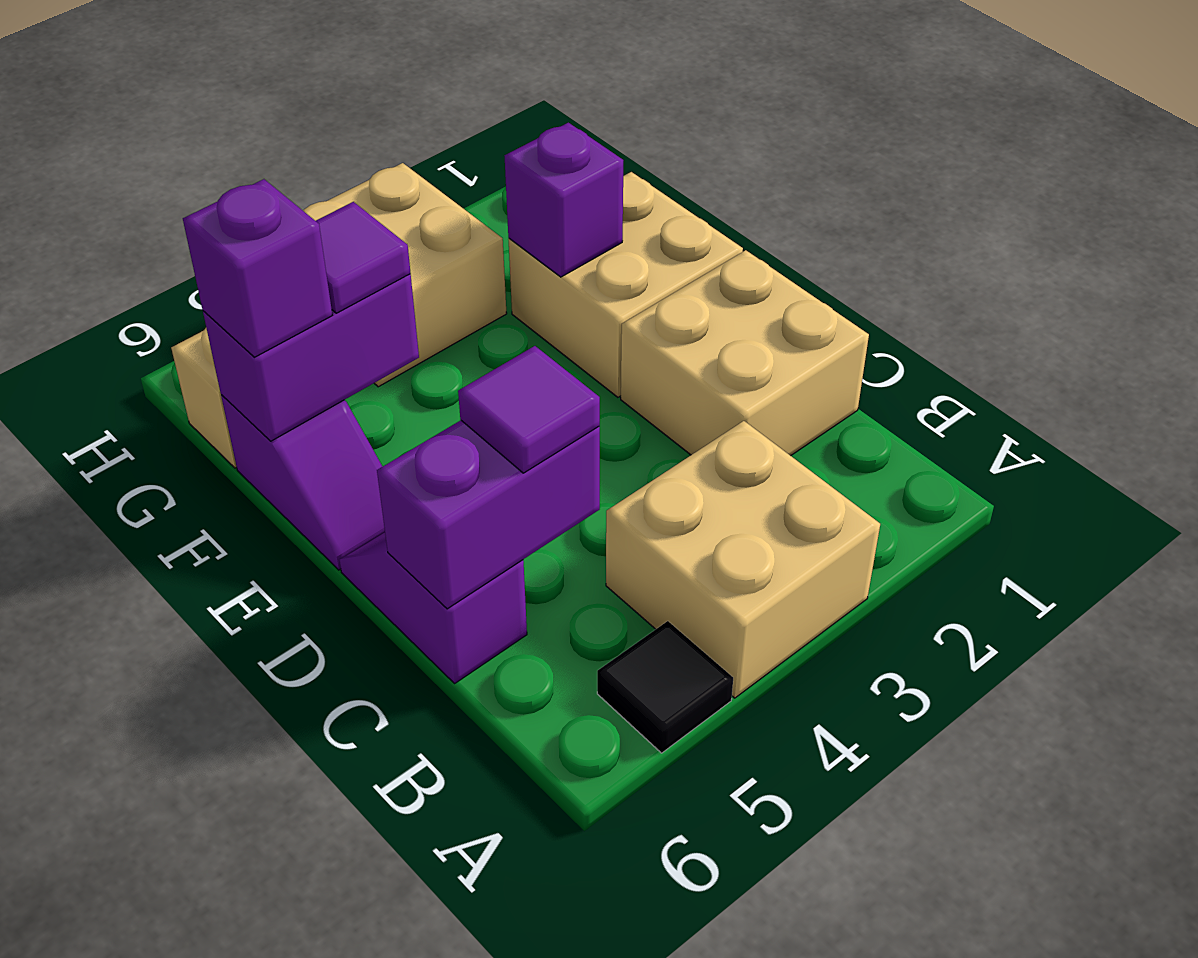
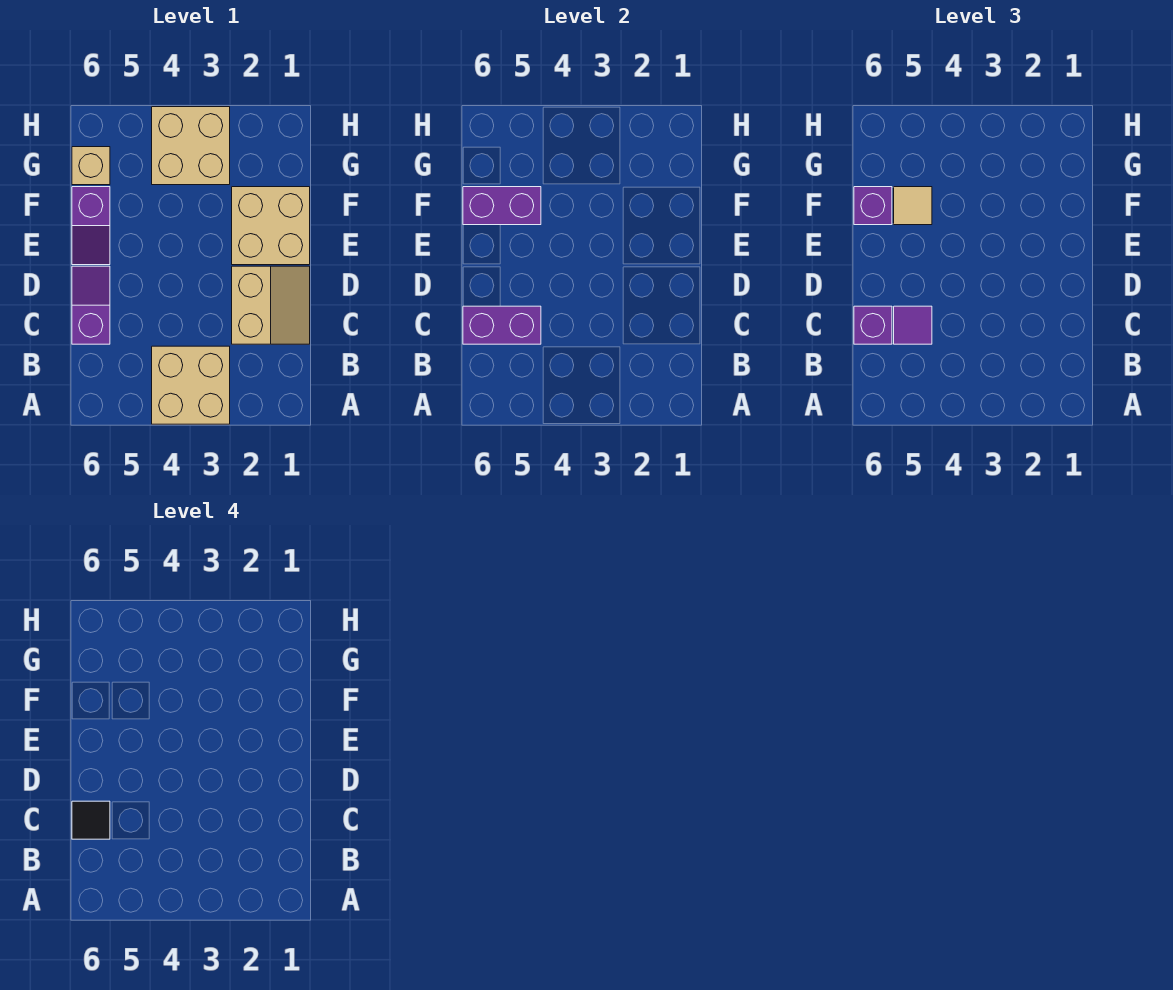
black tile A5 level 1 -> black tile C6 level 4
tan brick C1:D2 level 1 -> tan slope C1:D2 level 1 top 2
purple brick F2 level 2 -> purple brick C6 level 3
purple tile F5 level 3 -> tan tile F5 level 3

